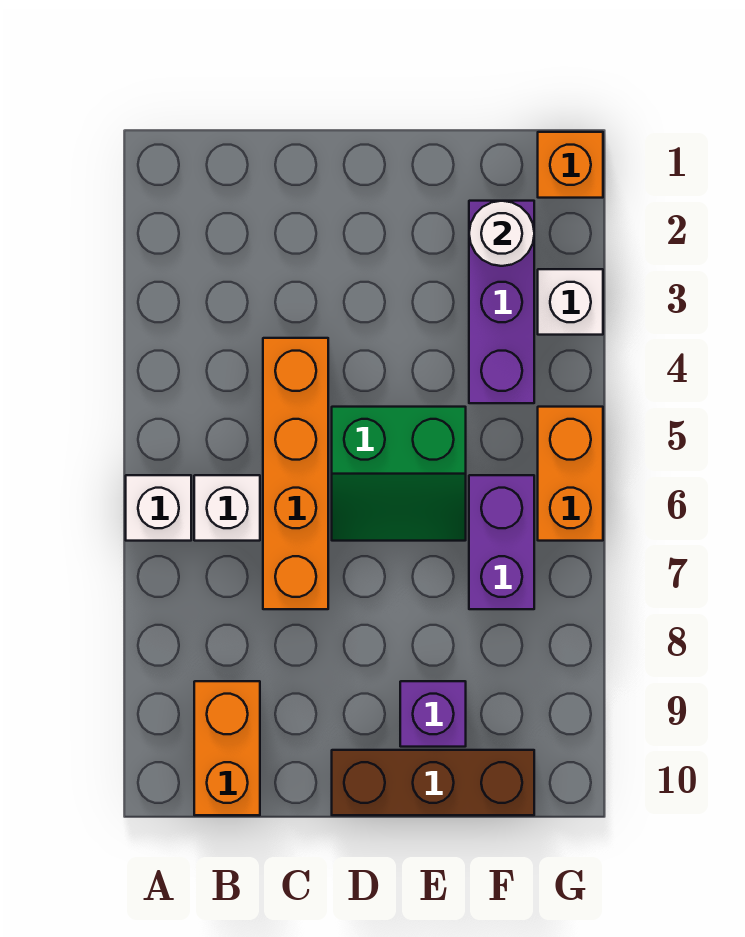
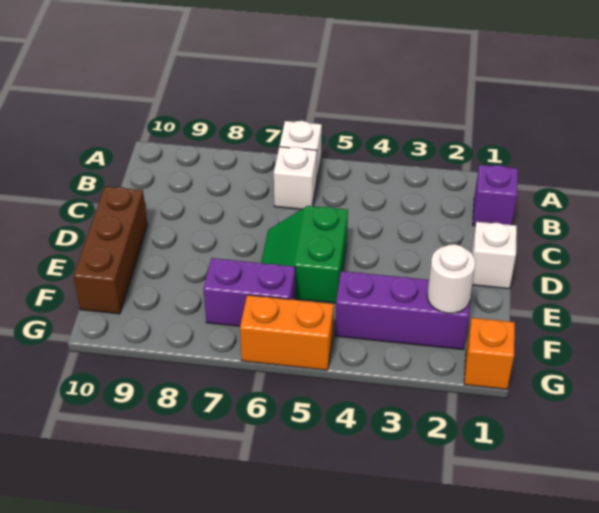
orange brick B9:B10 level 1 -> none
orange brick C4:C7 level 1 -> none
purple brick E9 level 1 -> purple brick B1 level 1
white brick G3 level 1 -> white brick D1 level 1

